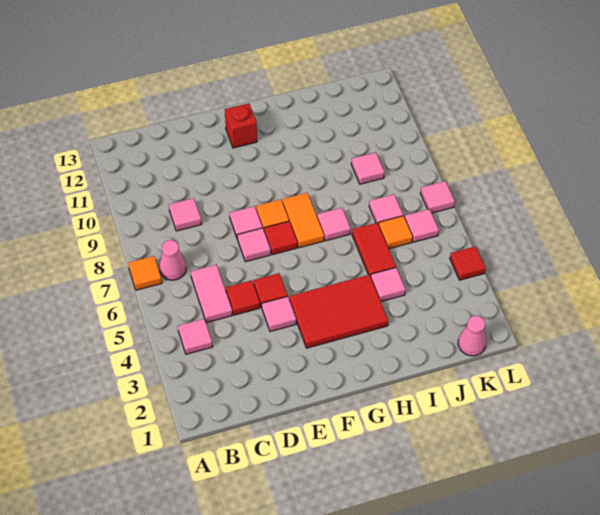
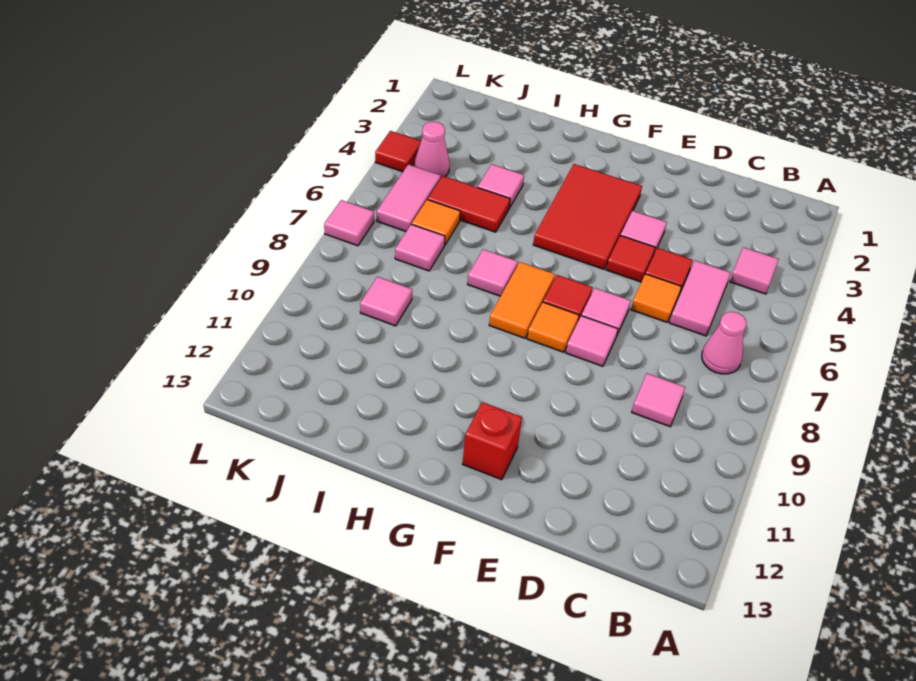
orange tile A7 level 1 -> orange tile D6 level 1
red tile F3:H4 level 1 -> red tile F3:G5 level 1
red tile I5:I6 level 1 -> red tile I5:J5 level 1
pink cone K1 level 1 -> pink cone K4 level 1
pink tile K6 level 1 -> pink tile K5:K6 level 1

